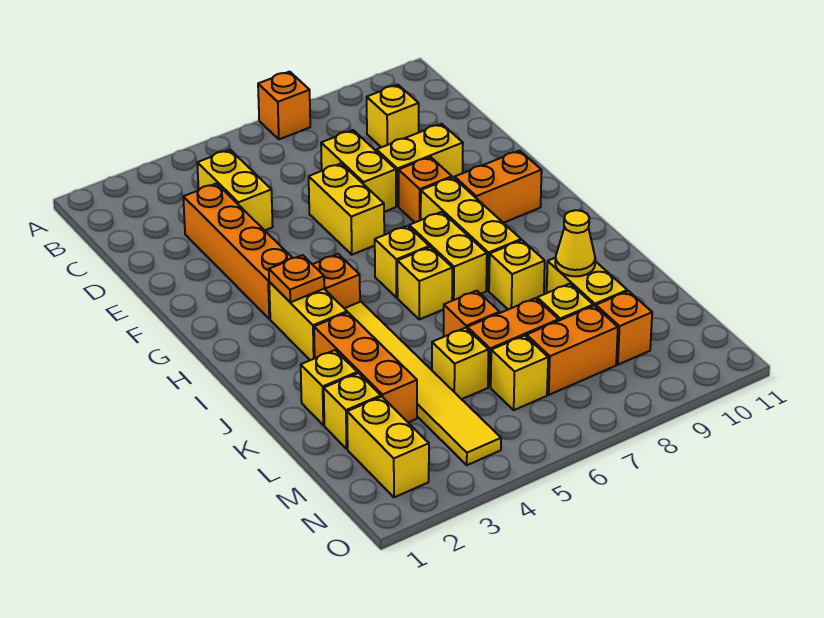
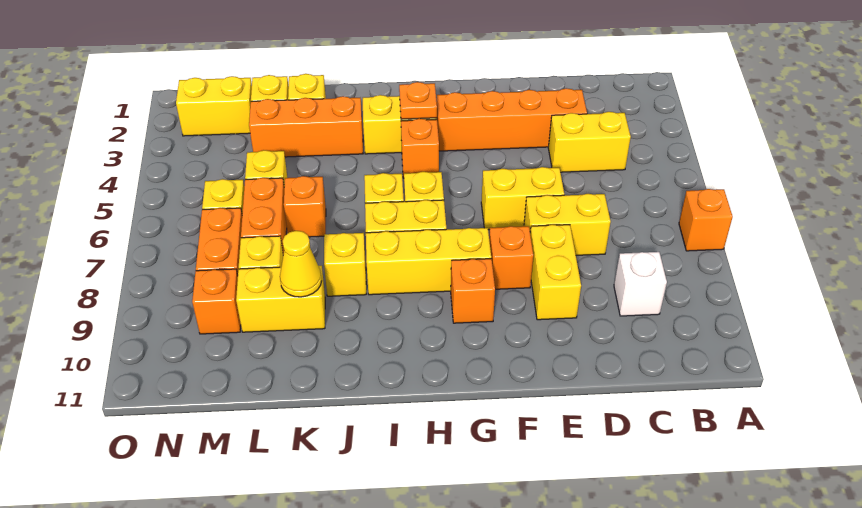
yellow brick C9 level 1 -> white brick C9 level 1
orange brick G9:G10 level 1 -> orange brick G9 level 1
yellow tile I4:N4 level 1 -> none

